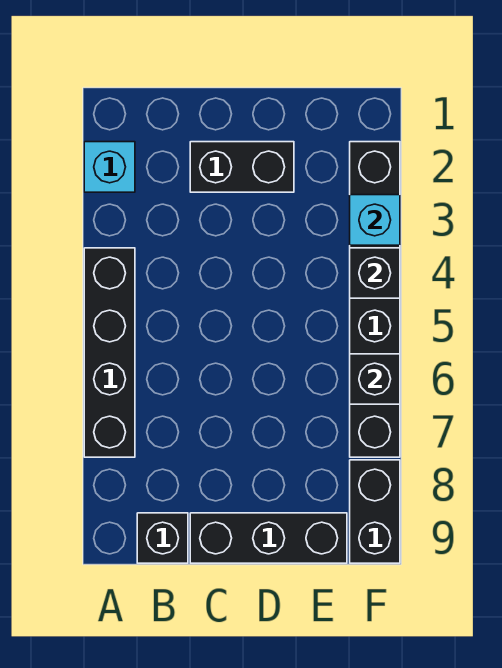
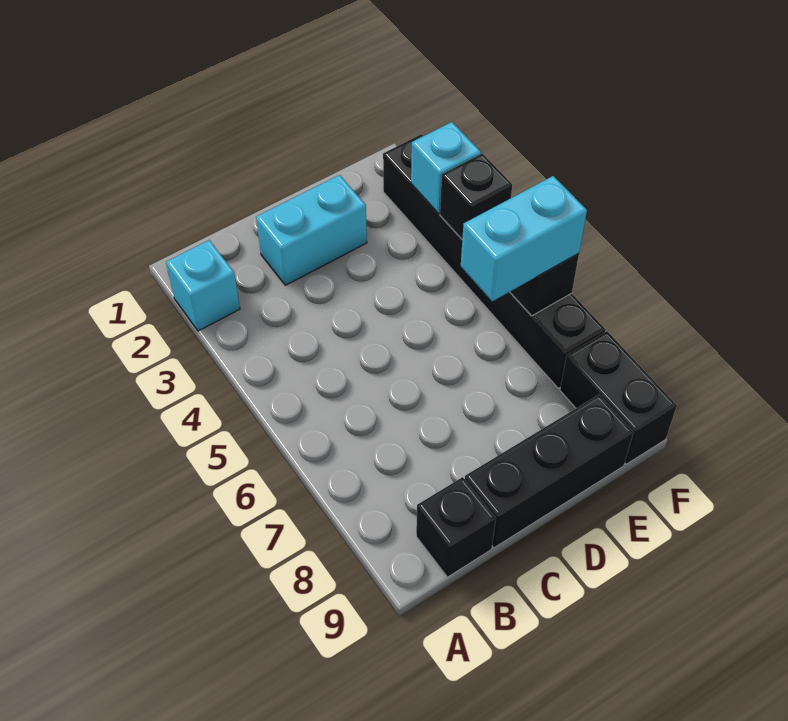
black brick A4:A7 level 1 -> none
black brick C2:D2 level 1 -> cyan brick C2:D2 level 1
none -> cyan brick E6:F6 level 3

